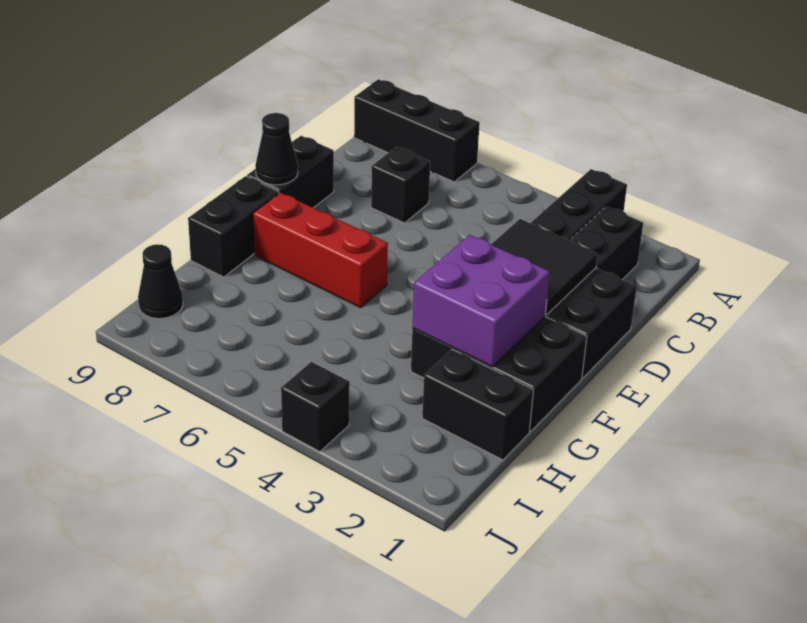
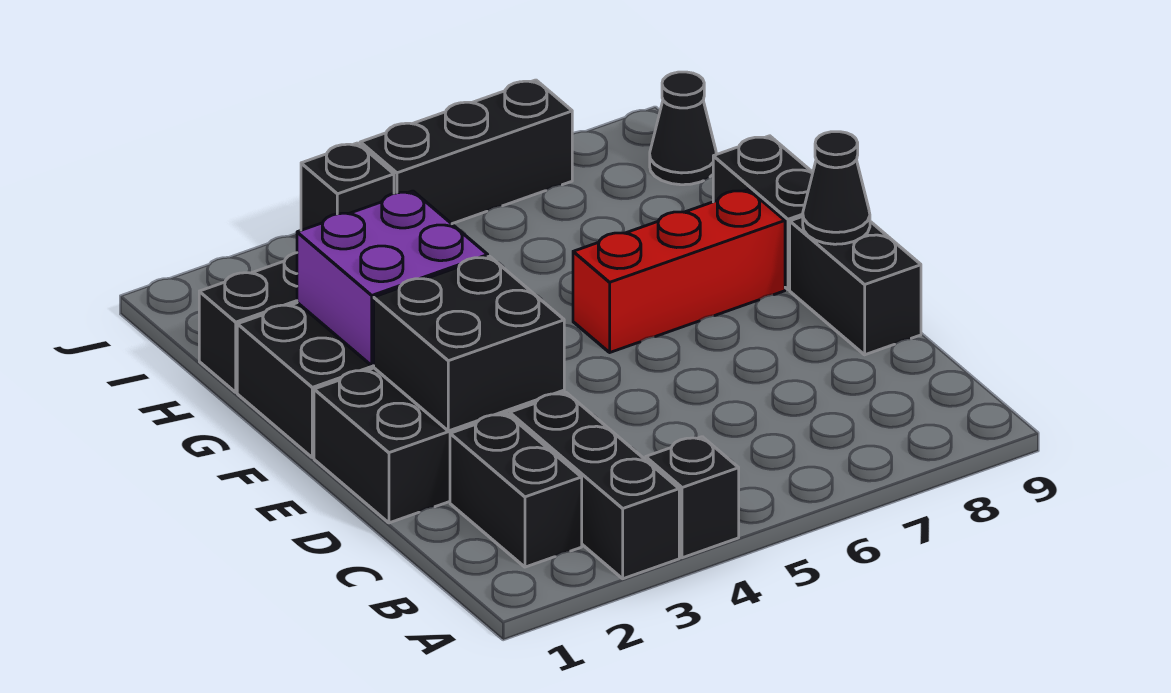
black brick A7:A9 level 1 -> black brick J5:J7 level 1
black brick C7 level 1 -> black brick A4 level 1
black tile D2:E3 level 2 -> black brick D2:E3 level 2

